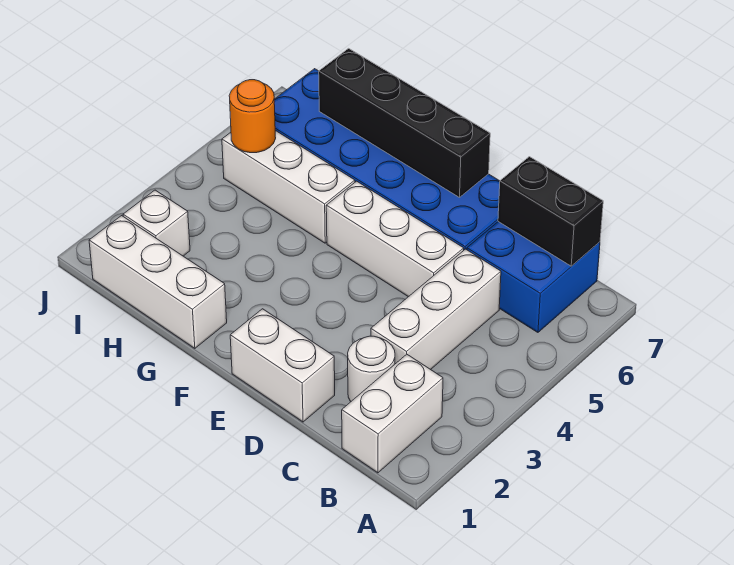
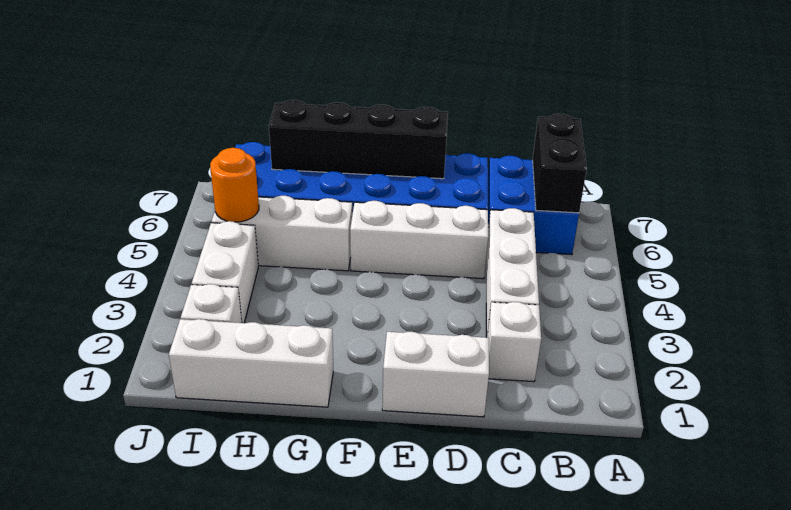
white brick B1:B2 level 1 -> white brick I3:I4 level 1
black brick B7:C7 level 2 -> black brick B6:B7 level 2
white round brick C2 level 1 -> white brick C2 level 1

